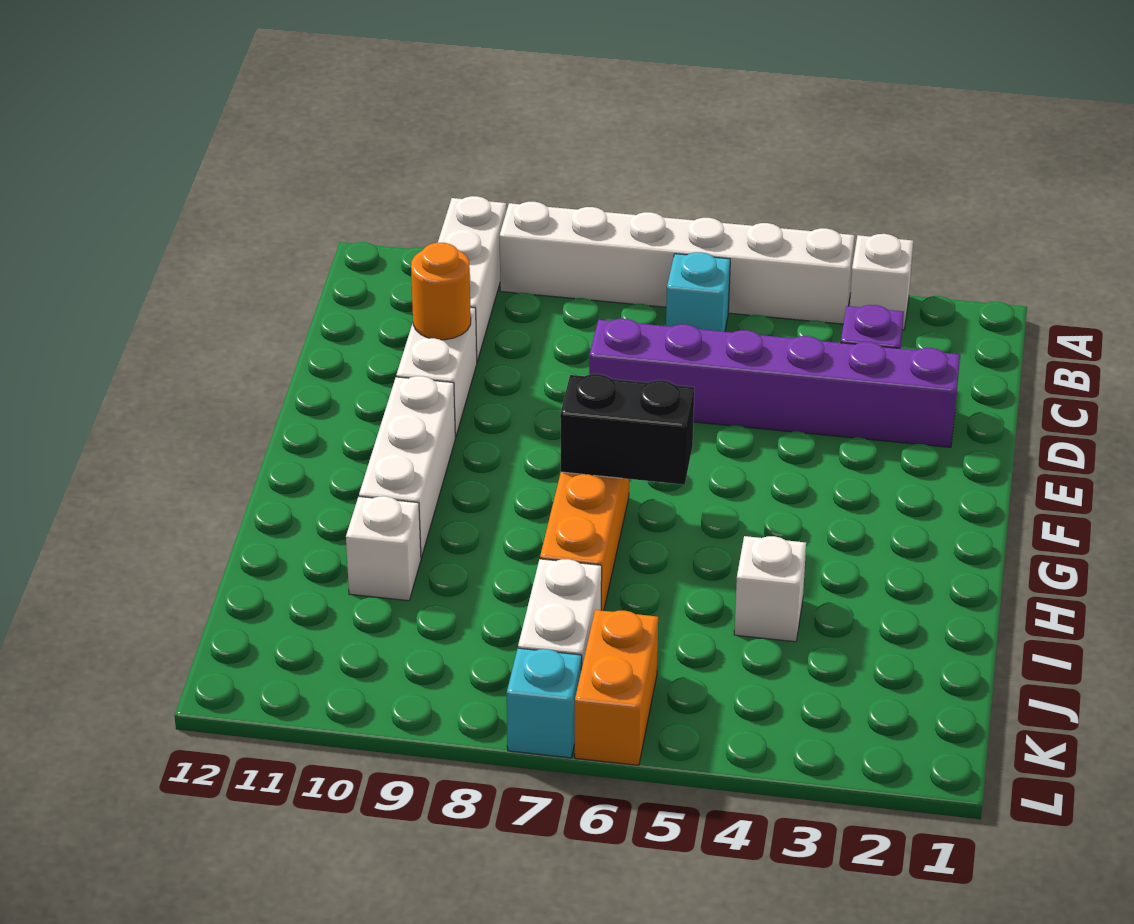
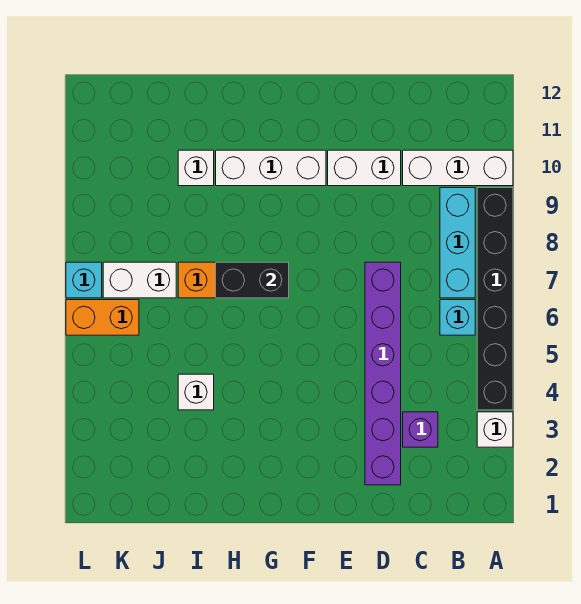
white brick A4:A9 level 1 -> black brick A4:A9 level 1
none -> cyan brick B7:B9 level 1
orange round brick D10 level 2 -> none
black brick G6:G7 level 2 -> black brick G7:H7 level 2

